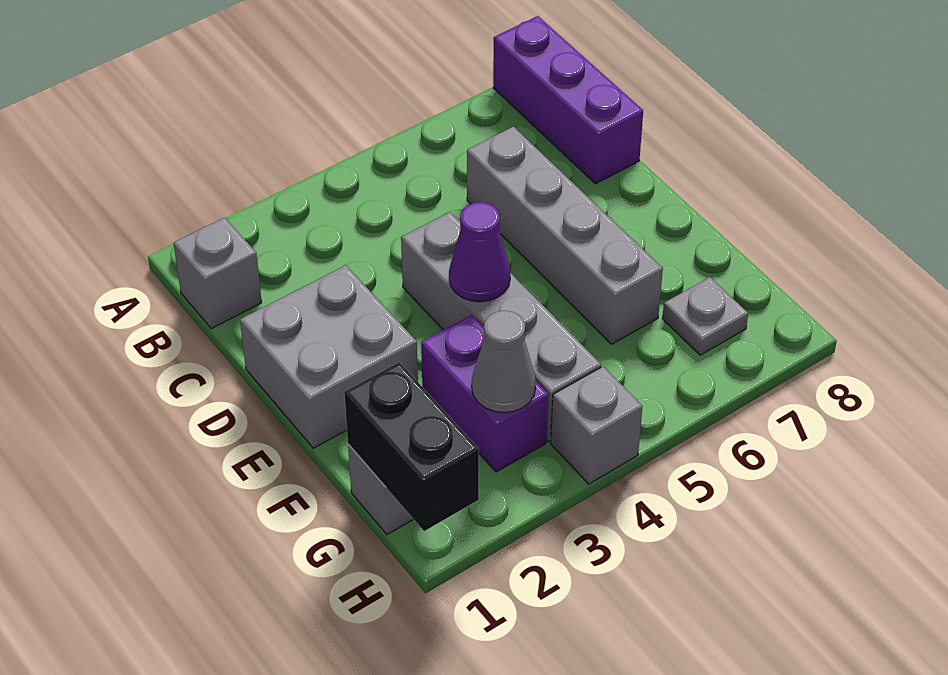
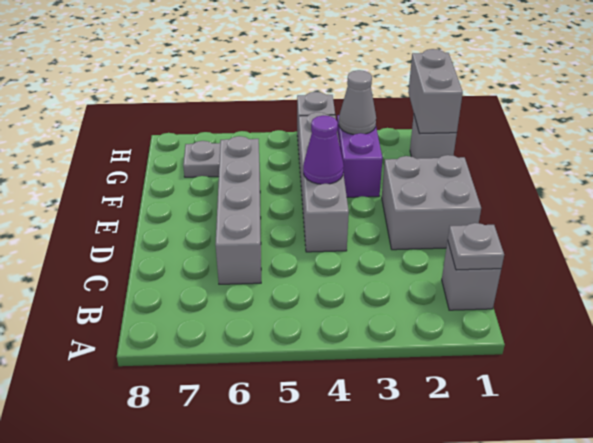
purple brick A8:C8 level 1 -> none
none -> grey plate B1 level 2
black brick G1:H1 level 2 -> grey brick G1:H1 level 2

